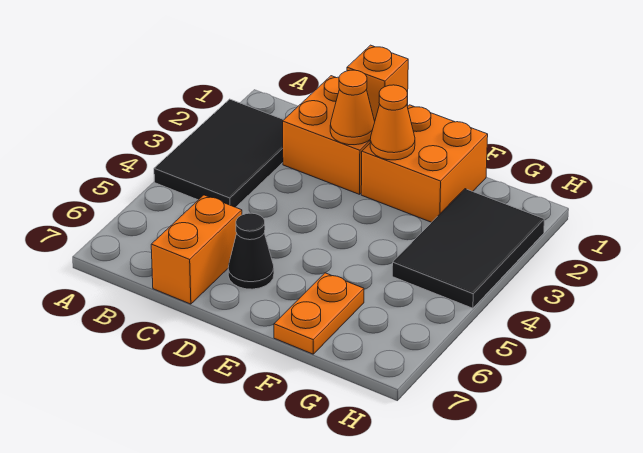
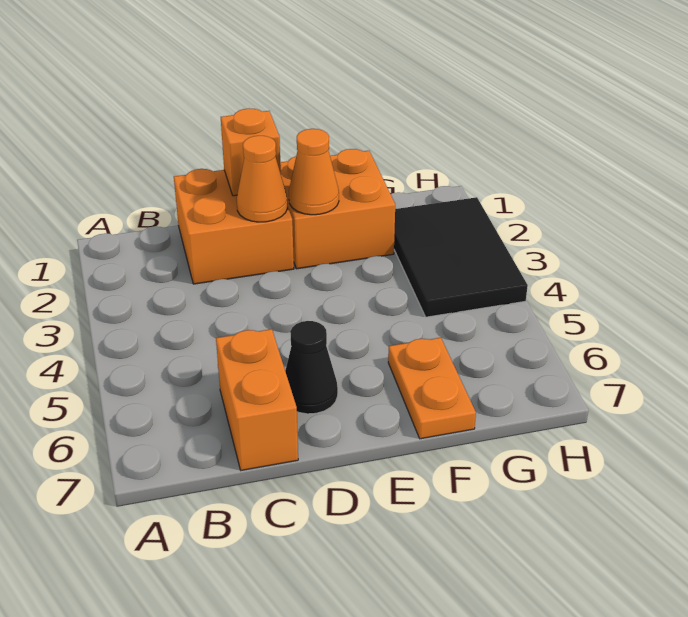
black tile A2:B4 level 1 -> none

